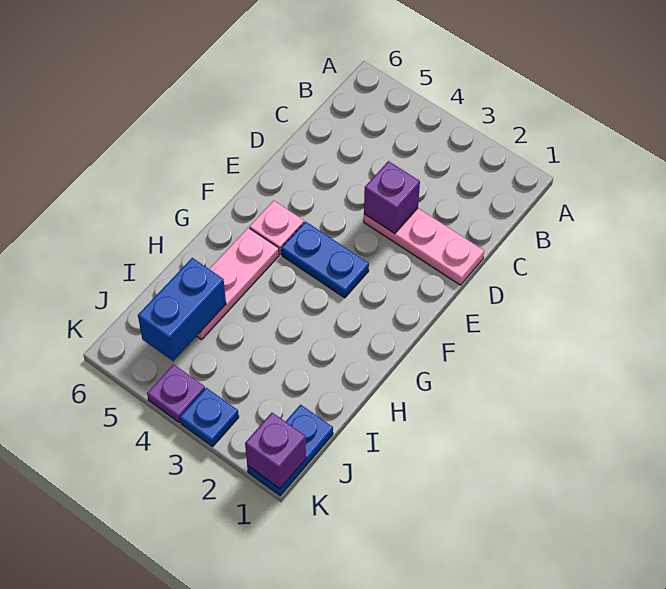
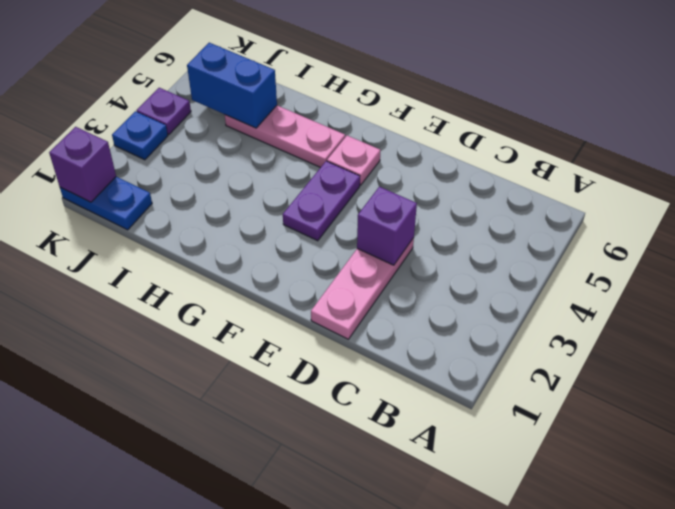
blue plate F3:F4 level 1 -> purple plate F3:F4 level 1

